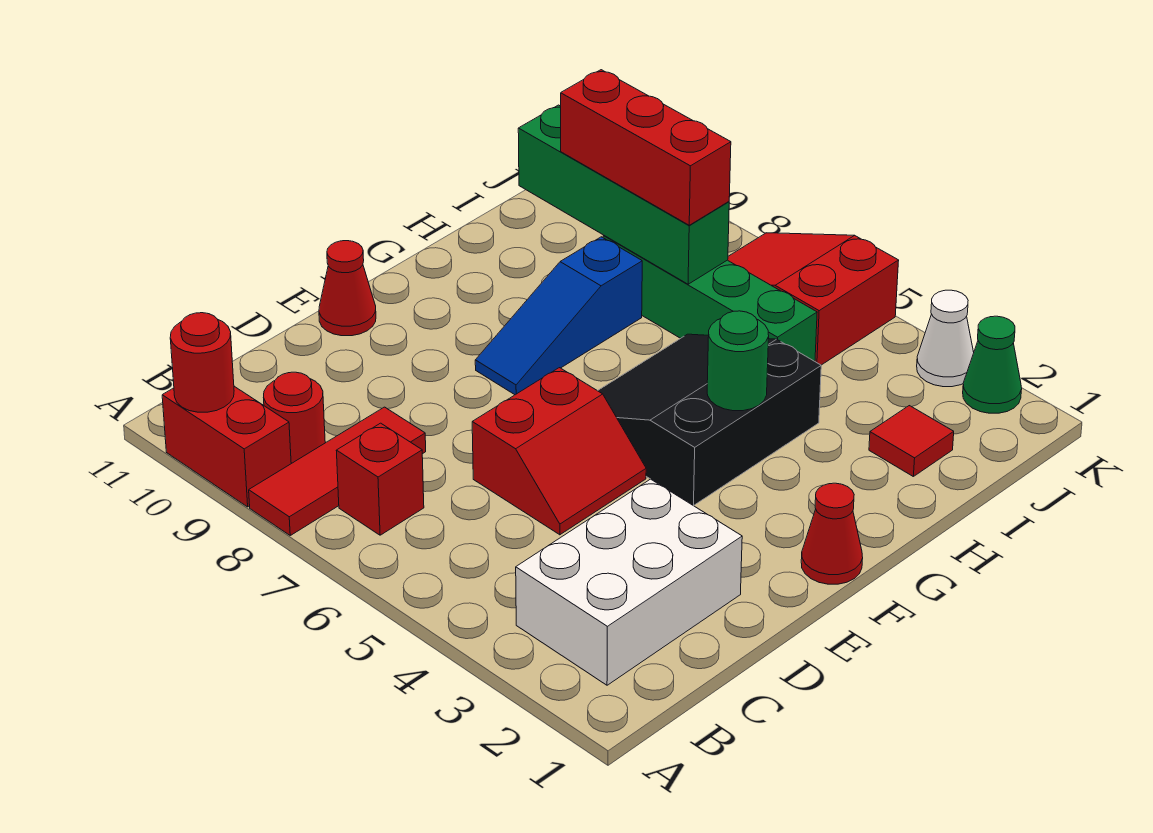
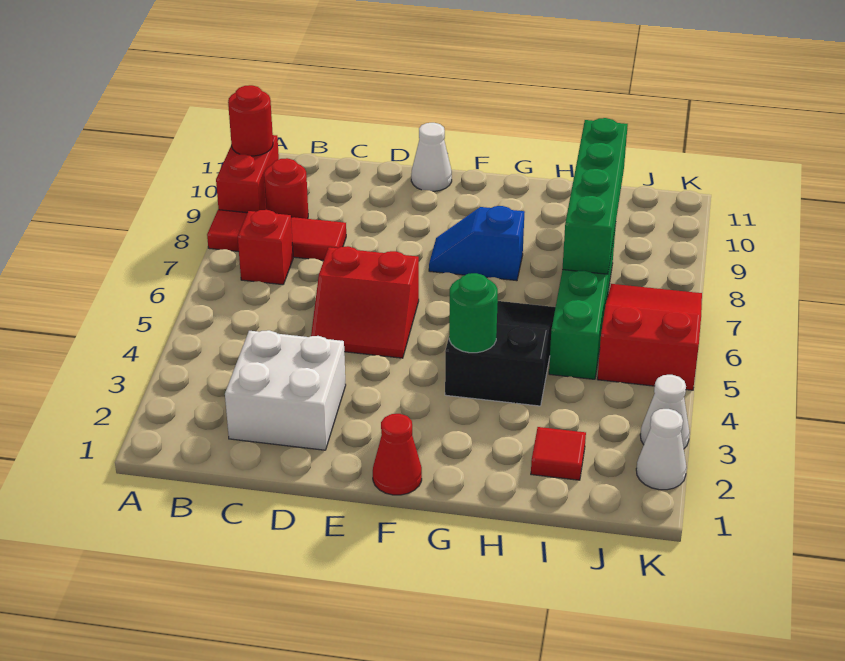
white brick B2:D3 level 1 -> white brick C2:D3 level 1
red cone E11 level 1 -> white cone E11 level 1
black slope F4:H6 level 1 top 4 -> black slope G4:H6 level 1 top 4
blue slope F8:H8 level 1 top H -> blue slope F8:G8 level 1 top G
red brick I7:I9 level 3 -> none
green cone K2 level 1 -> white cone K2 level 1

